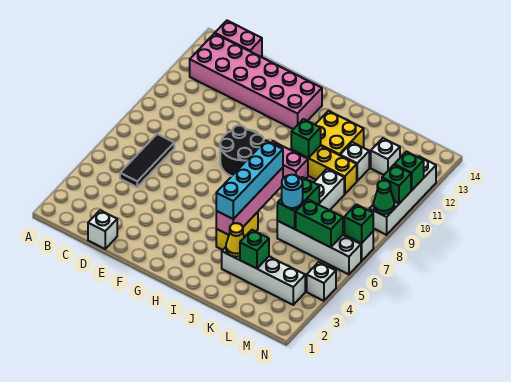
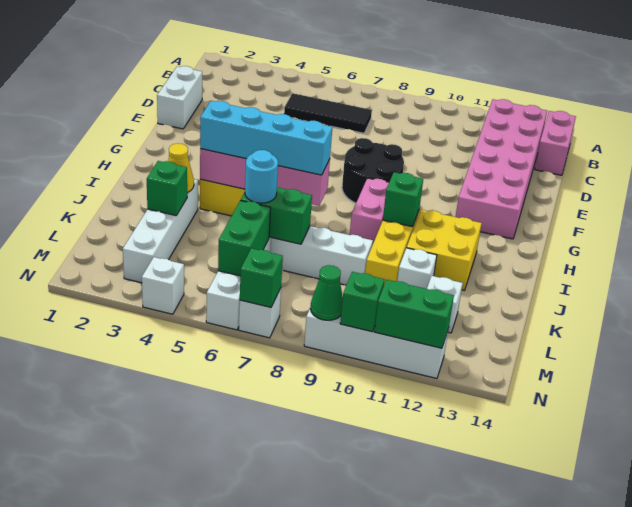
white brick D1 level 1 -> white brick D1:E1 level 1
green brick N11 level 2 -> green brick N11:N12 level 2

